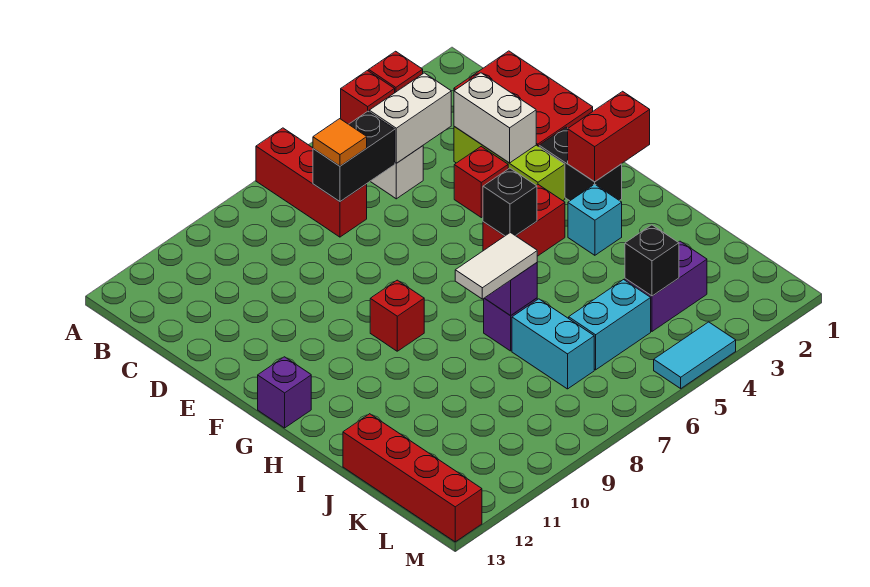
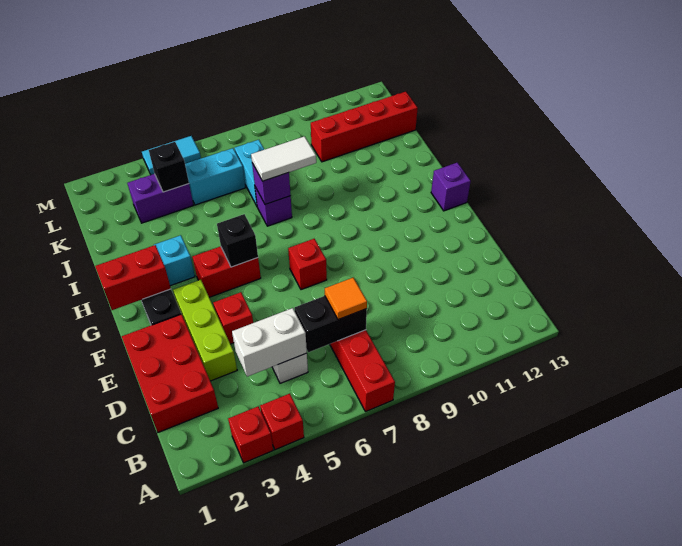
white brick D3:E3 level 2 -> none
red brick G9 level 1 -> red brick F7 level 1
red brick J13:M13 level 1 -> red brick K10:K13 level 1

